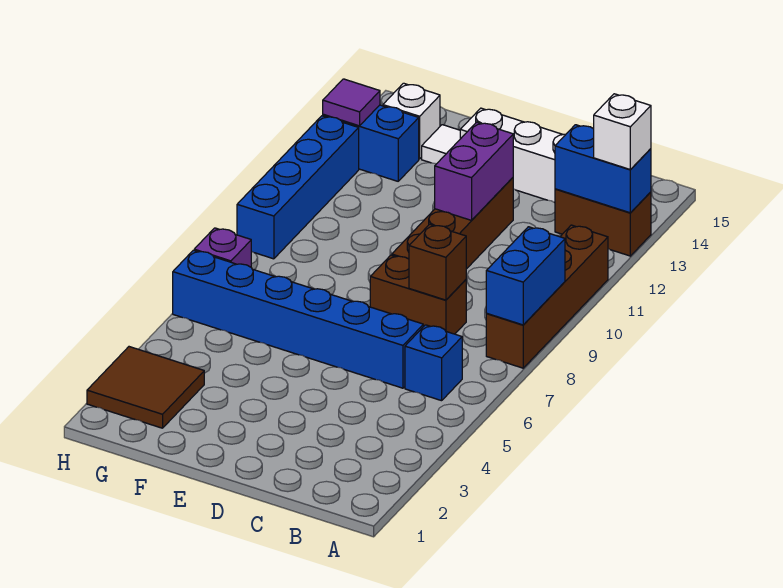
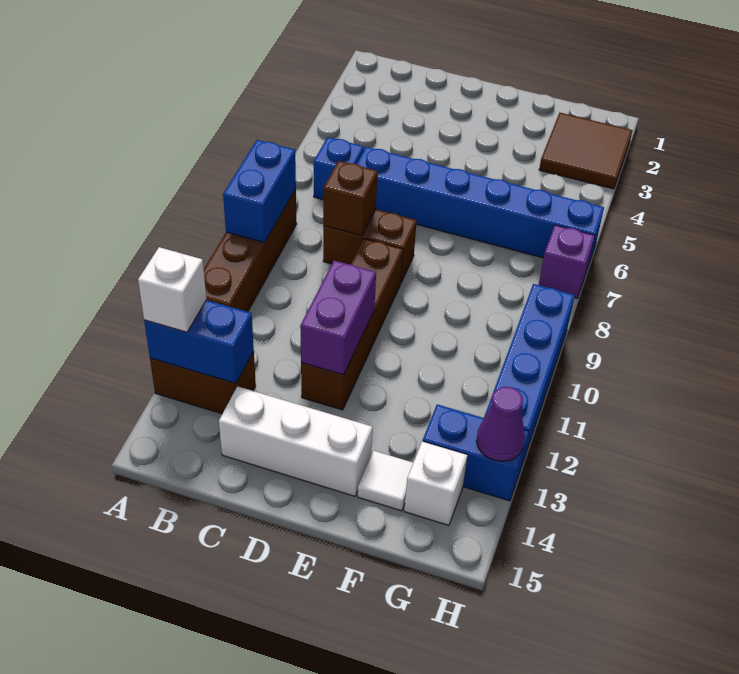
purple tile H13 level 2 -> purple cone H13 level 2

